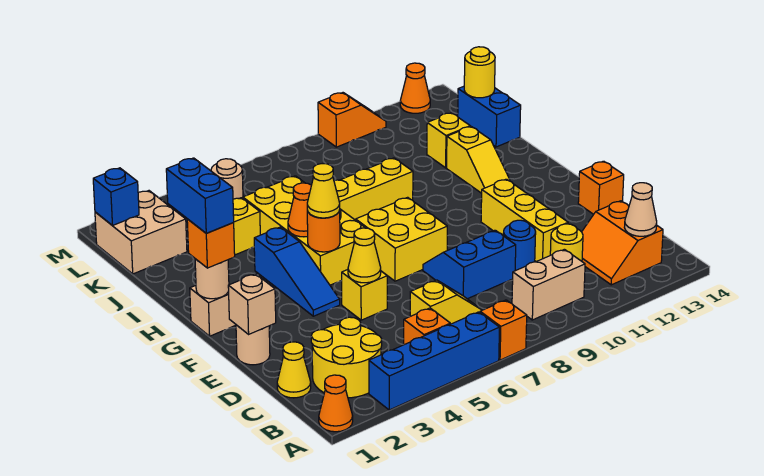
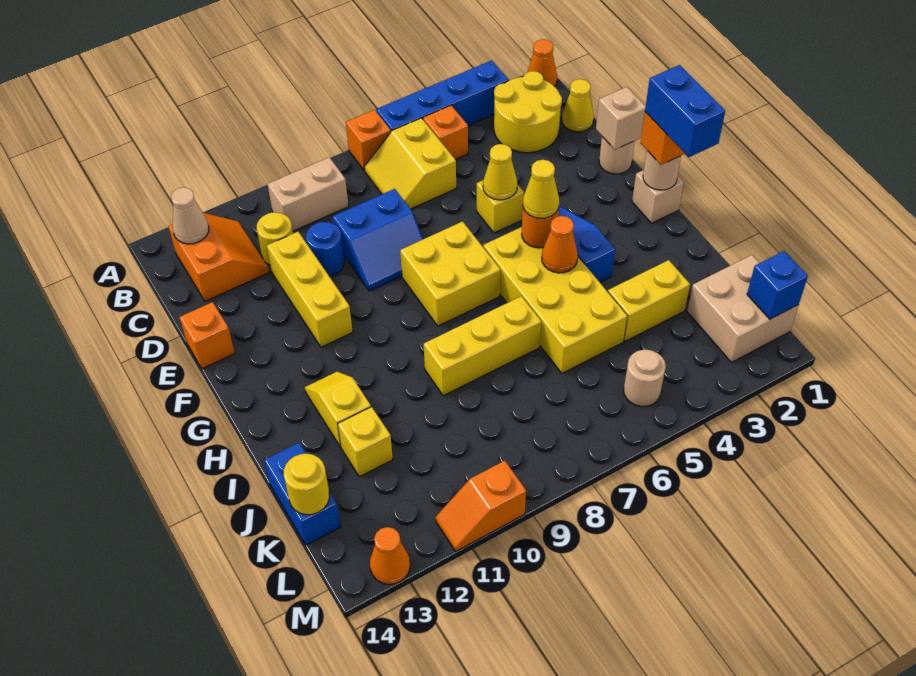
yellow slope C6:C7 level 1 top 6 -> yellow slope B6:C7 level 1 top 6

